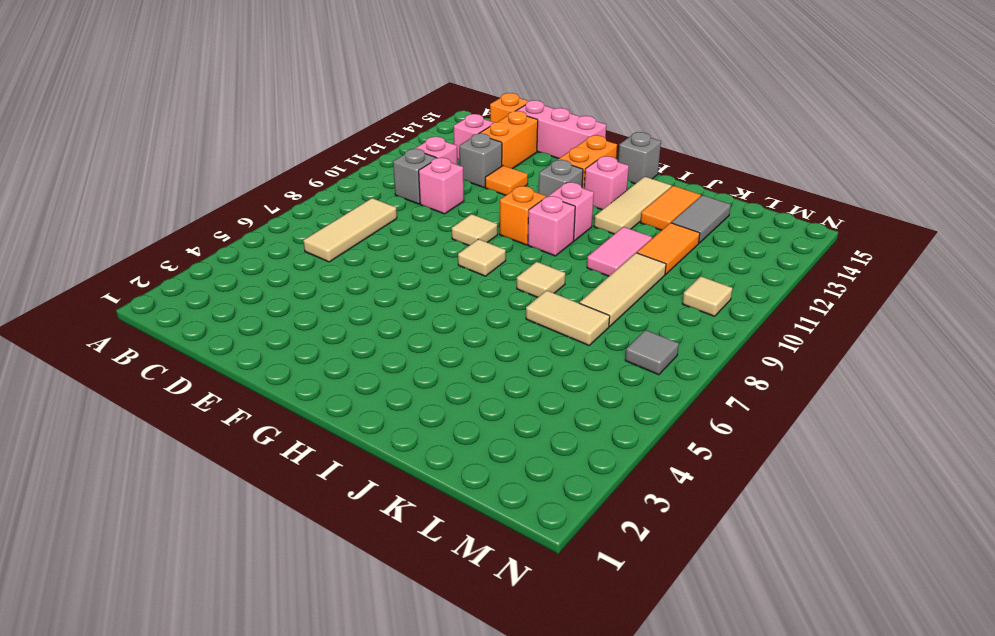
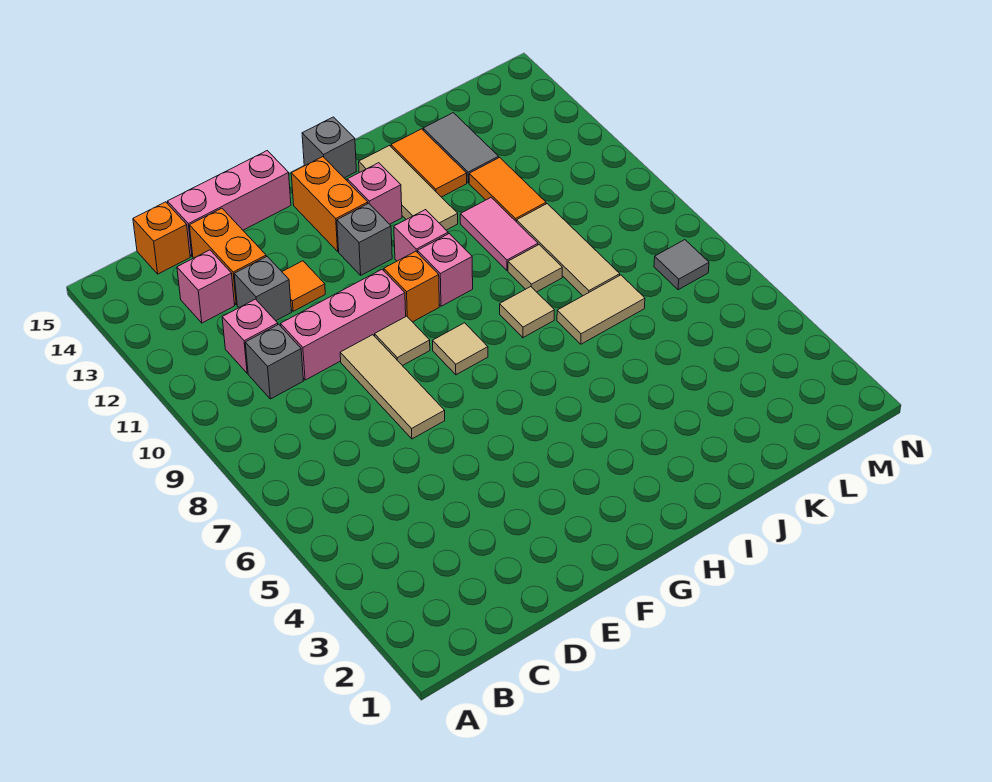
tan tile C6:C8 level 1 -> tan tile E7:E9 level 1
pink brick D10 level 1 -> pink brick D10:F10 level 1
tan tile M10 level 1 -> tan tile J9 level 1

